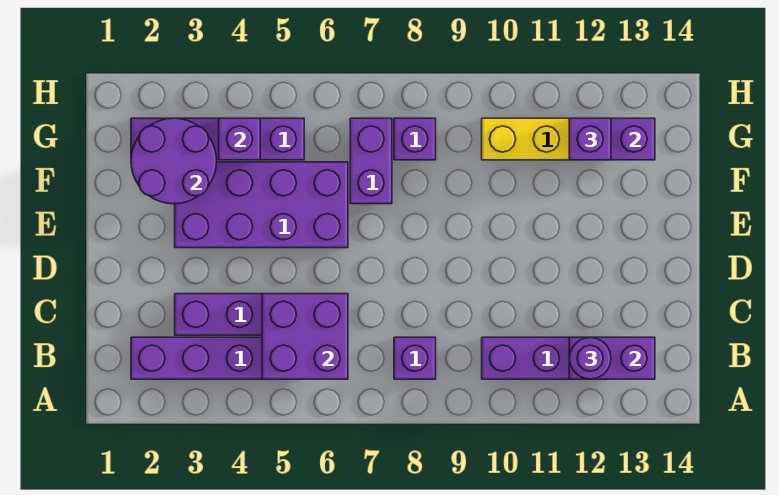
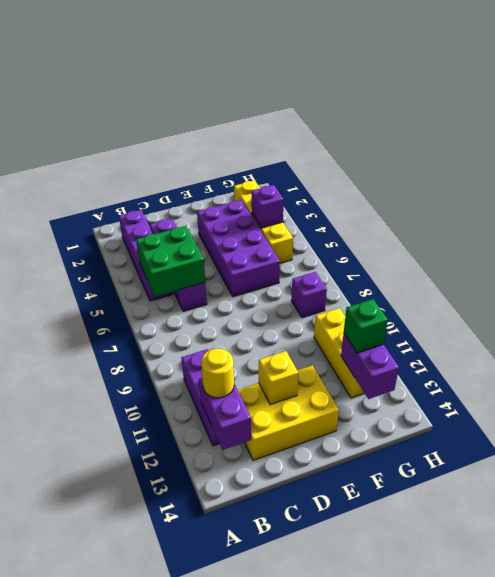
purple brick B5:C6 level 2 -> green brick B5:C6 level 2
purple brick B8 level 1 -> none
purple round brick B12 level 3 -> yellow round brick B12 level 3
none -> yellow brick C12:E13 level 1
none -> yellow brick D12 level 2
purple round brick F2:G3 level 2 -> none
purple brick F7:G7 level 1 -> none
purple brick G2:G5 level 1 -> yellow brick G2:G5 level 1
purple brick G12 level 3 -> green brick G12 level 3

